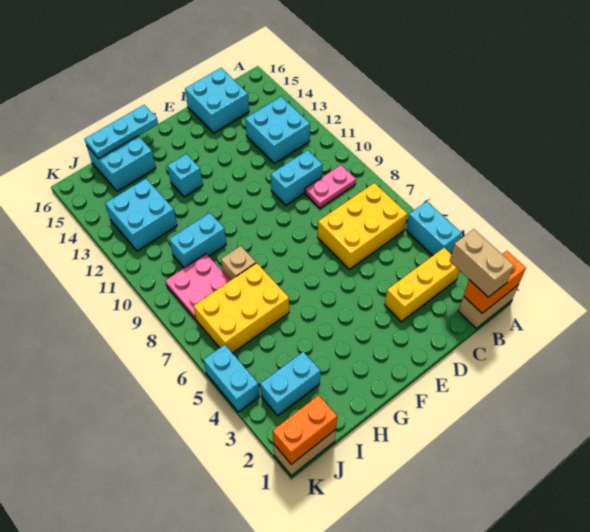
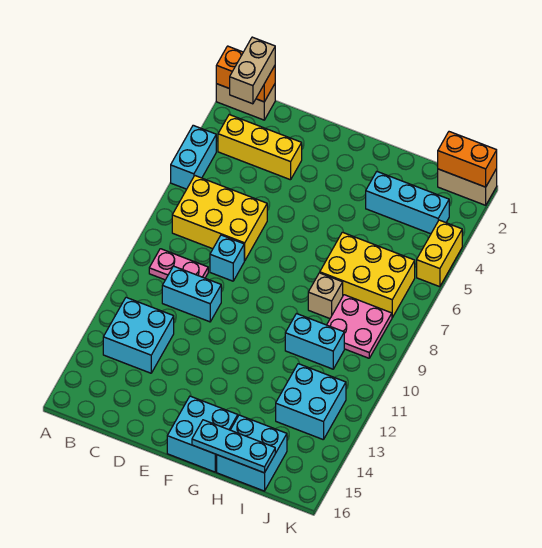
cyan brick C15:D16 level 1 -> cyan brick F15:G16 level 1
cyan brick G13 level 1 -> cyan brick D8 level 1
cyan brick I3:J3 level 1 -> cyan brick H3:J3 level 1
cyan brick K4:K5 level 1 -> yellow brick K4:K5 level 1

